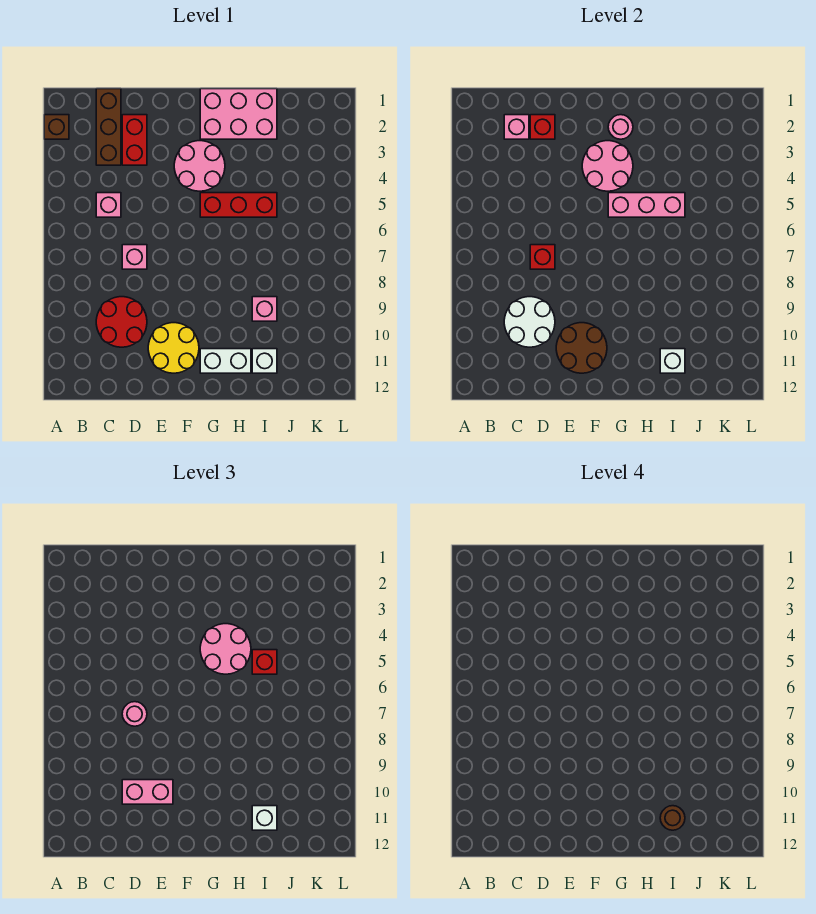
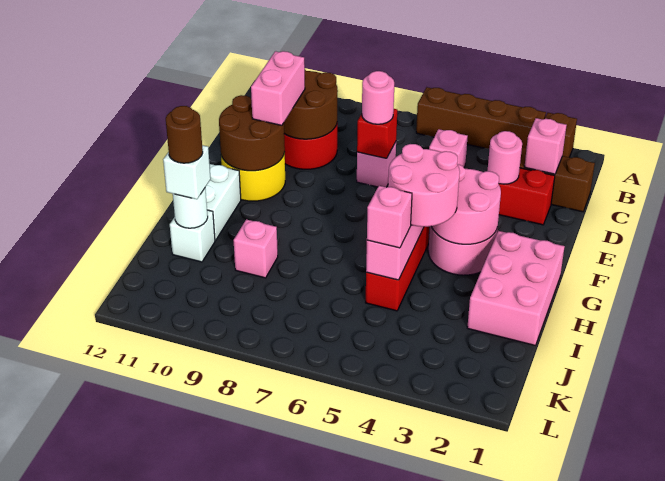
none -> brown brick A3:A6 level 1
white round brick C9:D10 level 2 -> brown round brick C9:D10 level 2
red brick D2 level 2 -> none
pink round brick G2 level 2 -> pink round brick D3 level 2
red brick I5 level 3 -> pink brick I5 level 3
white brick I11 level 2 -> white round brick I11 level 2

